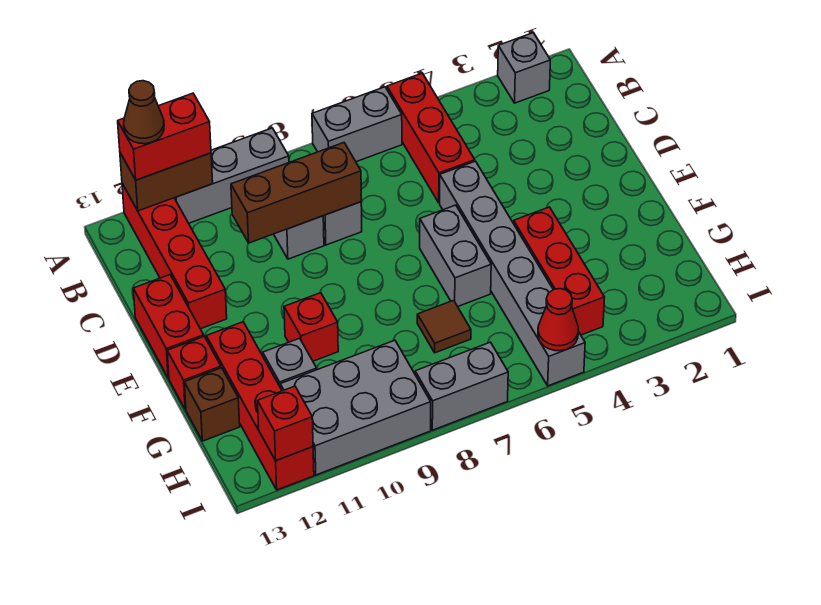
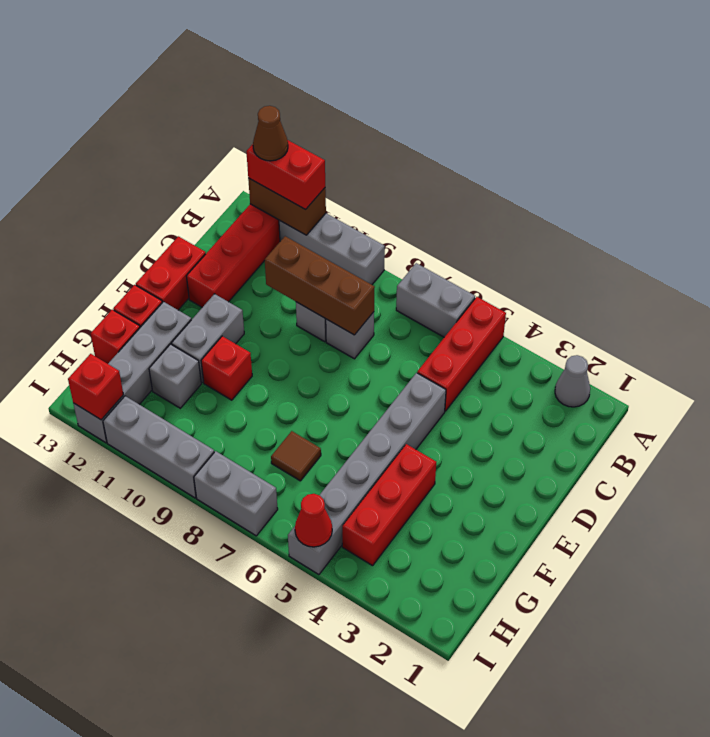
grey brick A2 level 1 -> grey cone A2 level 1
grey brick E6:F6 level 1 -> grey brick E11:F11 level 1
red brick F12:I12 level 1 -> grey brick F12:I12 level 1
brown brick G13 level 1 -> red brick G13 level 1
grey brick H9:I11 level 1 -> grey brick I9:I11 level 1

